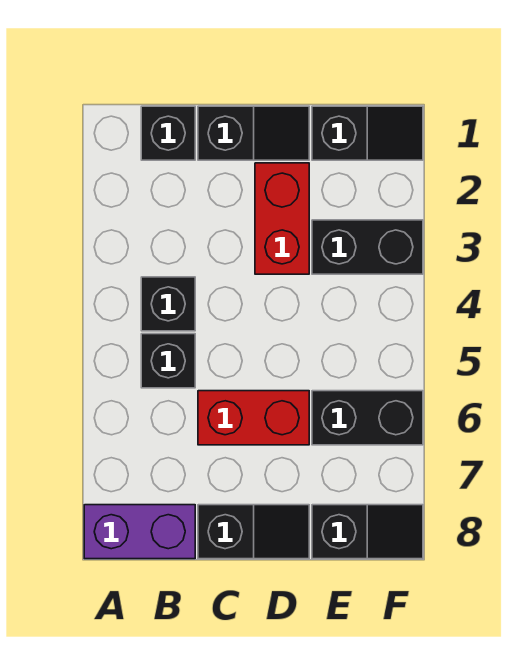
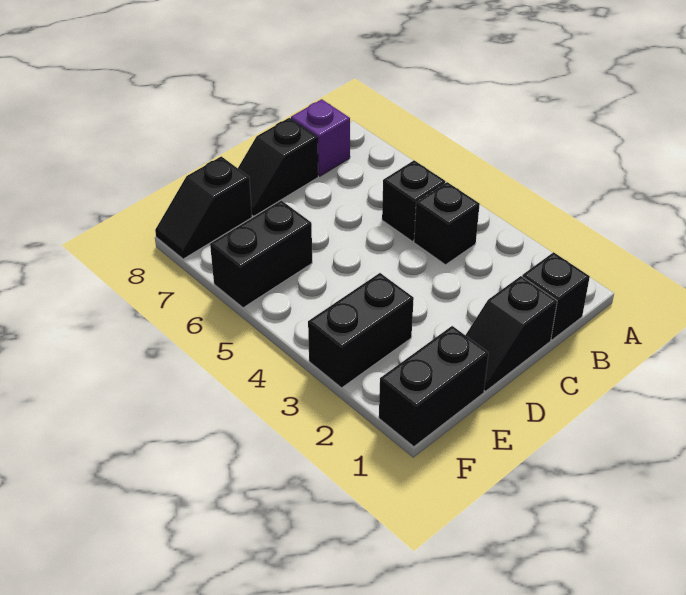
purple brick A8:B8 level 1 -> purple brick B8 level 1
red brick C6:D6 level 1 -> none
red brick D2:D3 level 1 -> none
black slope E1:F1 level 1 top E -> black brick E1:F1 level 1

